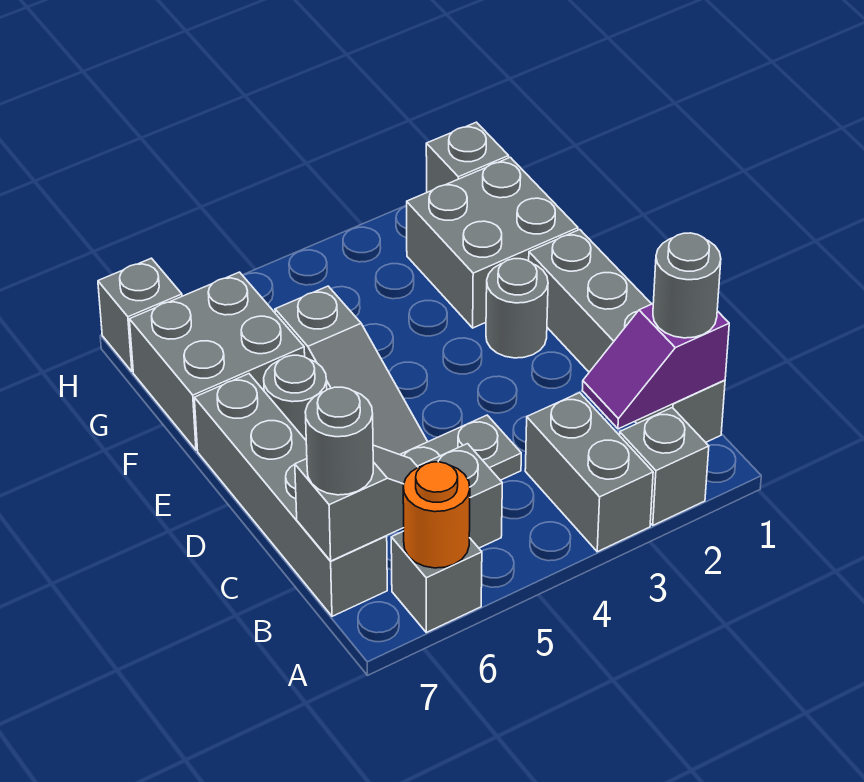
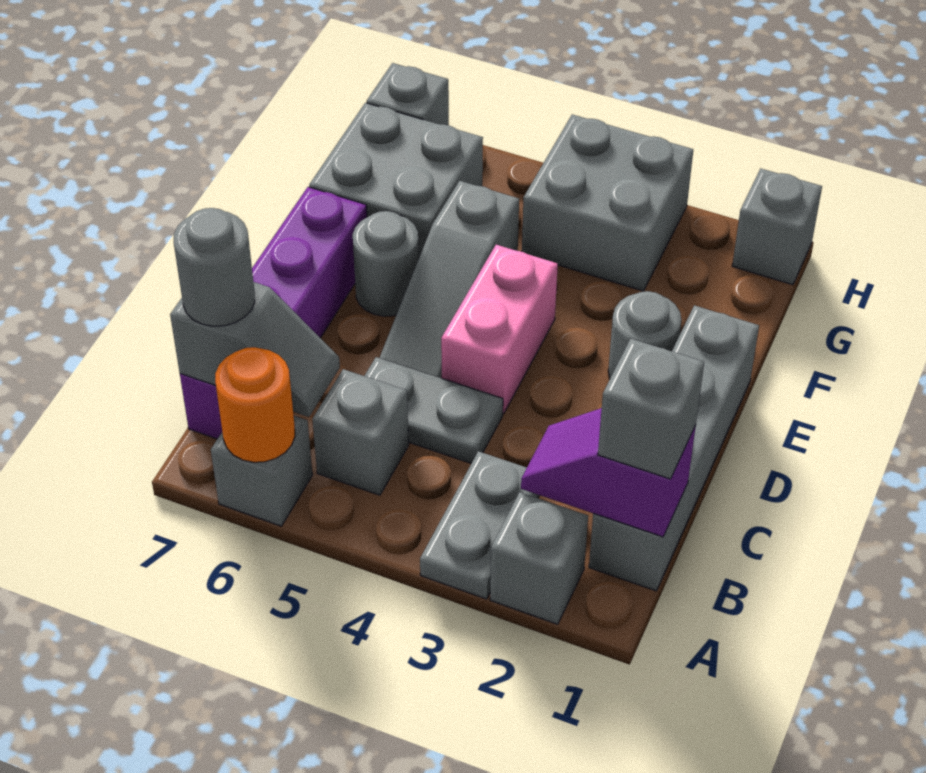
grey brick A3:B3 level 1 -> grey plate A3:B3 level 1
grey round brick B1 level 3 -> grey brick B1 level 3
grey brick B7:E7 level 1 -> purple brick B7:E7 level 1
none -> pink brick D4:E4 level 1
grey brick F1:G2 level 1 -> grey brick G3:H4 level 1

